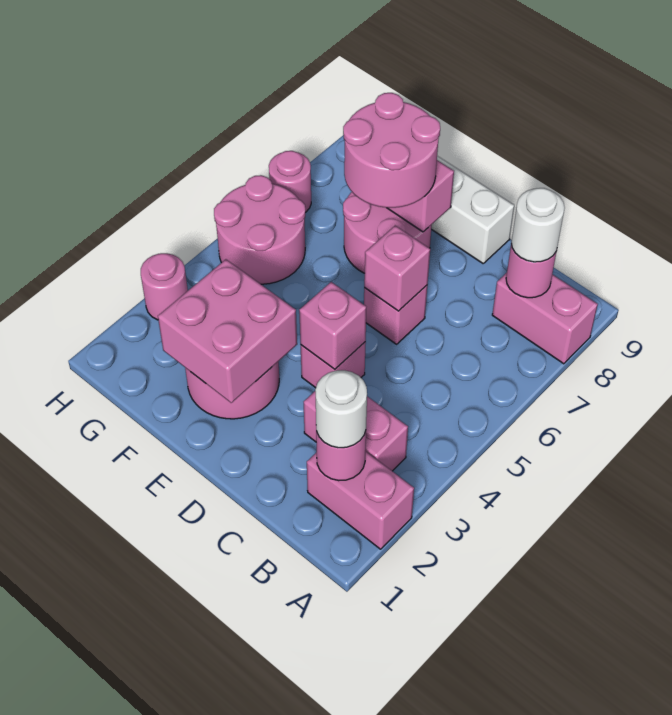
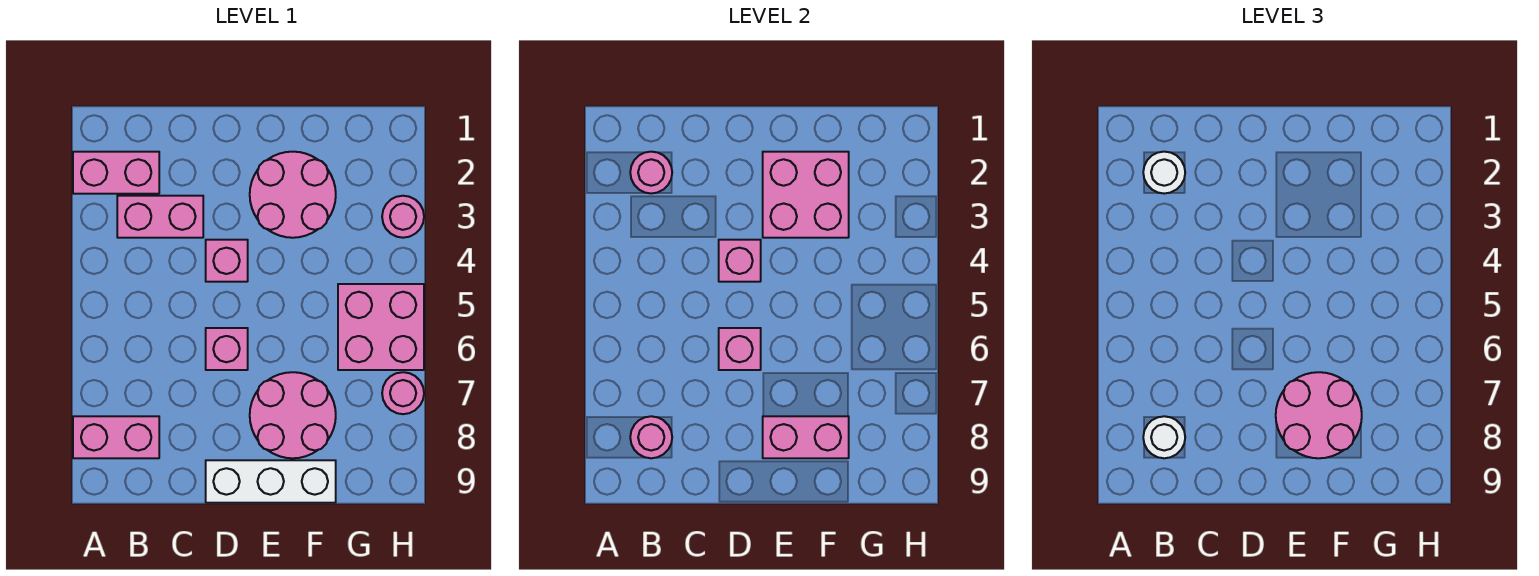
pink round brick G5:H6 level 1 -> pink brick G5:H6 level 1

